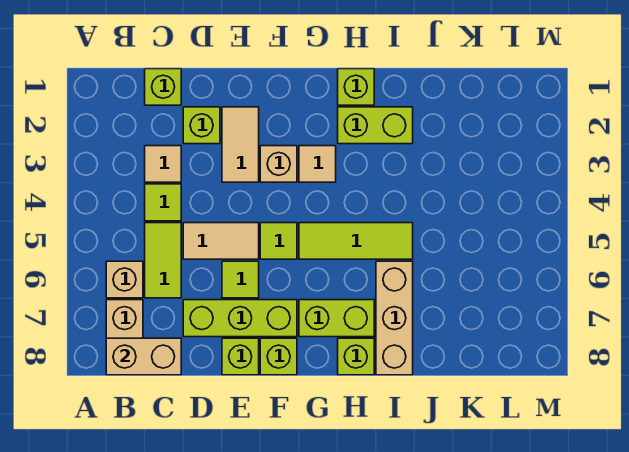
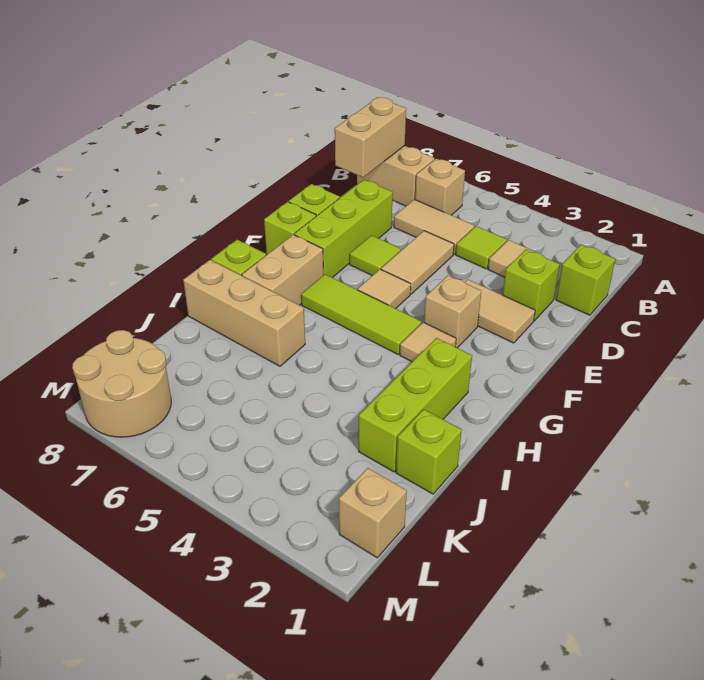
lime tile C5:C6 level 1 -> tan tile C5:C6 level 1
lime tile F5 level 1 -> tan tile F5 level 1
lime tile G5:I5 level 1 -> lime tile G4:G6 level 1
lime brick G7:H7 level 1 -> tan brick G7:H7 level 1
lime brick H1 level 1 -> lime brick J1 level 1
lime brick H2:I2 level 1 -> lime brick H2:J2 level 1
none -> tan brick L1 level 1
none -> tan round brick L7:M8 level 1

